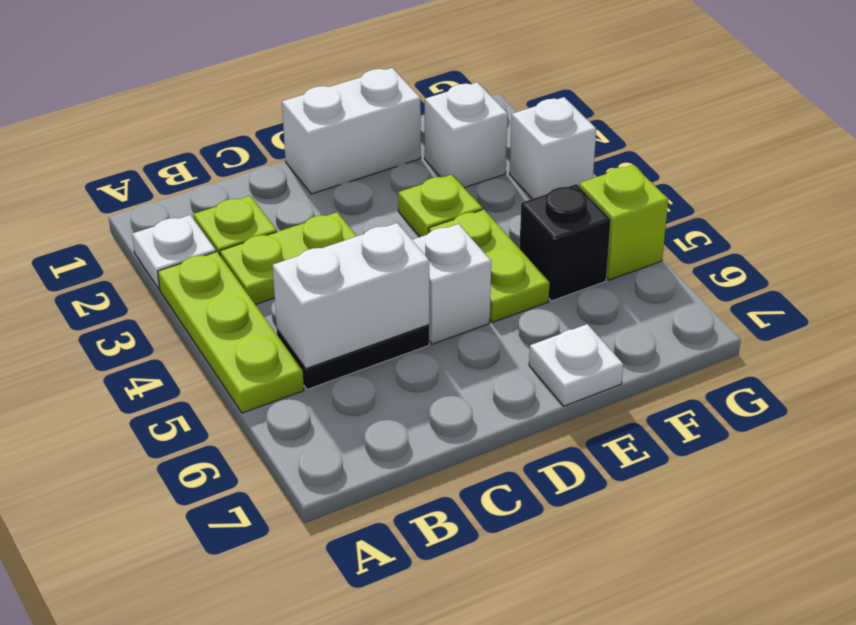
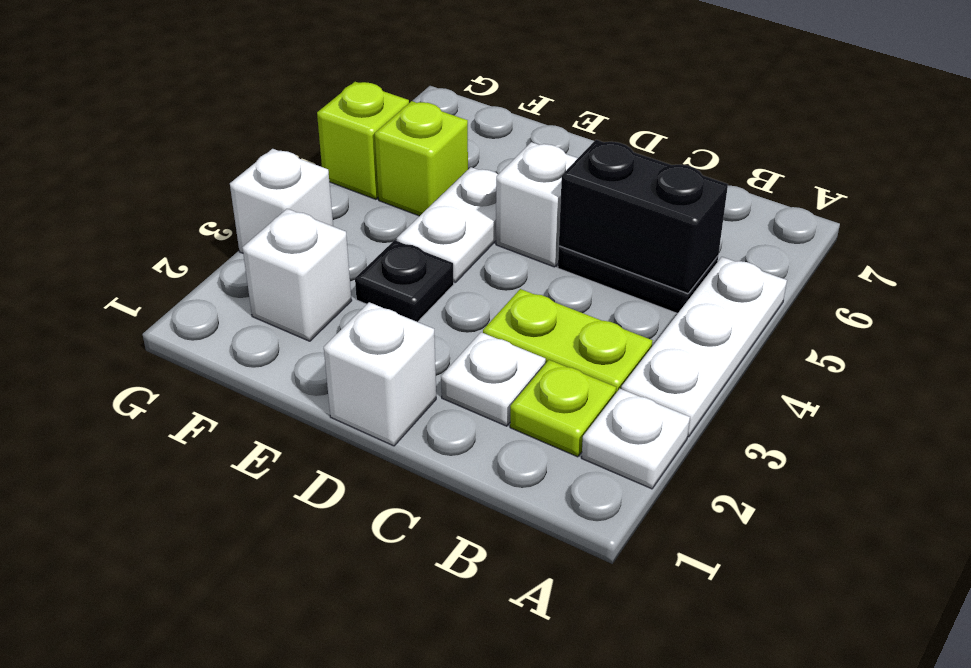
lime plate A3:A5 level 1 -> white plate A3:A5 level 1
white brick B5:C5 level 2 -> black brick B5:C5 level 2
white brick D1:E1 level 1 -> white brick D1 level 1
lime plate E3 level 1 -> black plate E3 level 1
lime plate E4:E5 level 1 -> white plate E4:E5 level 1
white plate E7 level 1 -> white plate C2 level 1
black brick F5 level 1 -> lime brick F5 level 1

